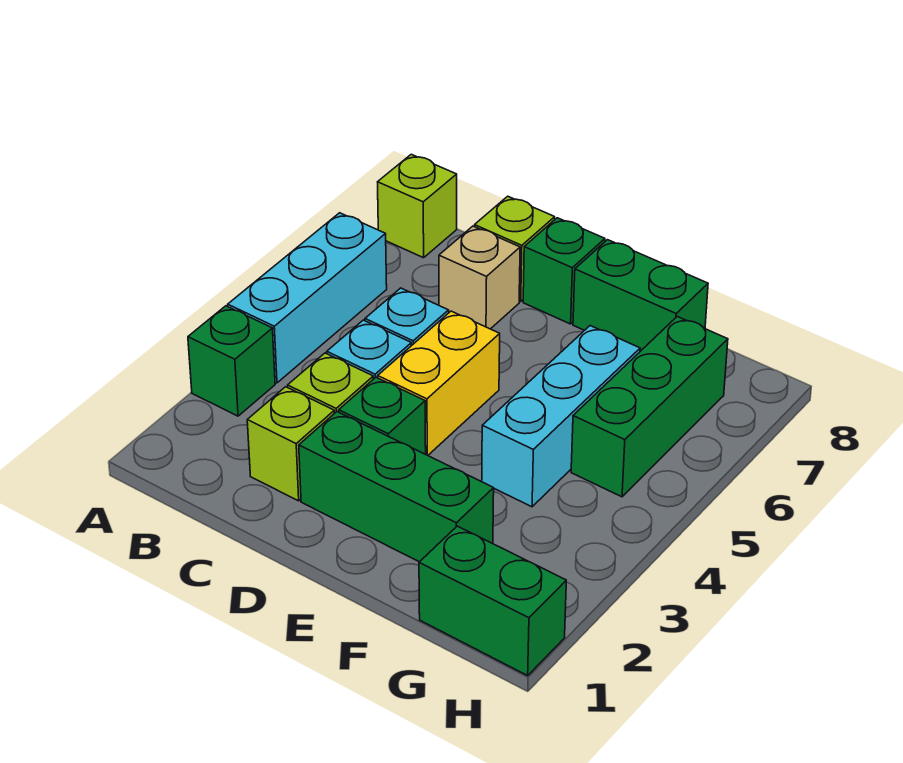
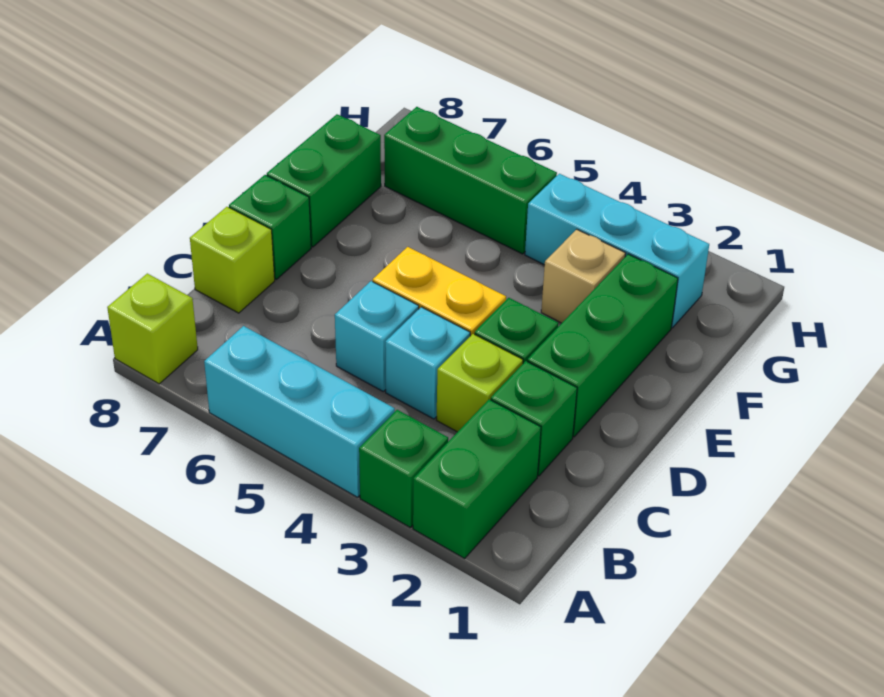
lime brick C2 level 1 -> green brick C2 level 1
tan brick C7 level 1 -> tan brick F3 level 1
cyan brick F4:F6 level 1 -> cyan brick G2:G4 level 1
green brick G1:H1 level 1 -> green brick A2:B2 level 1

